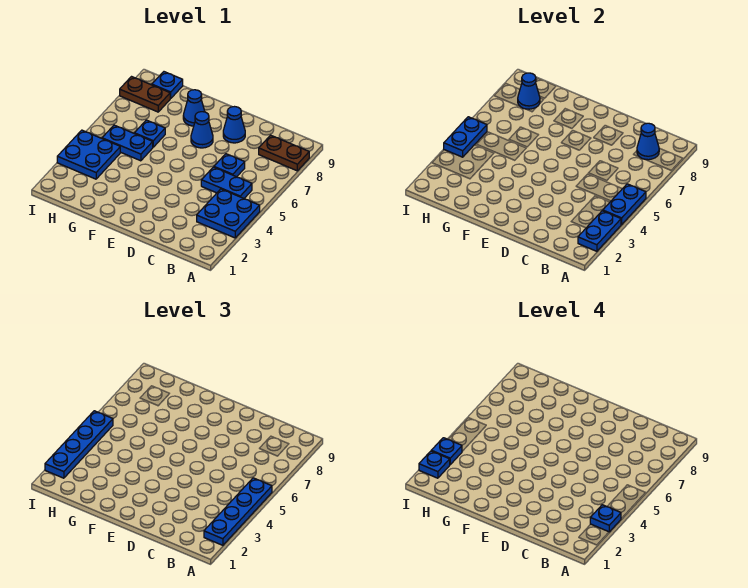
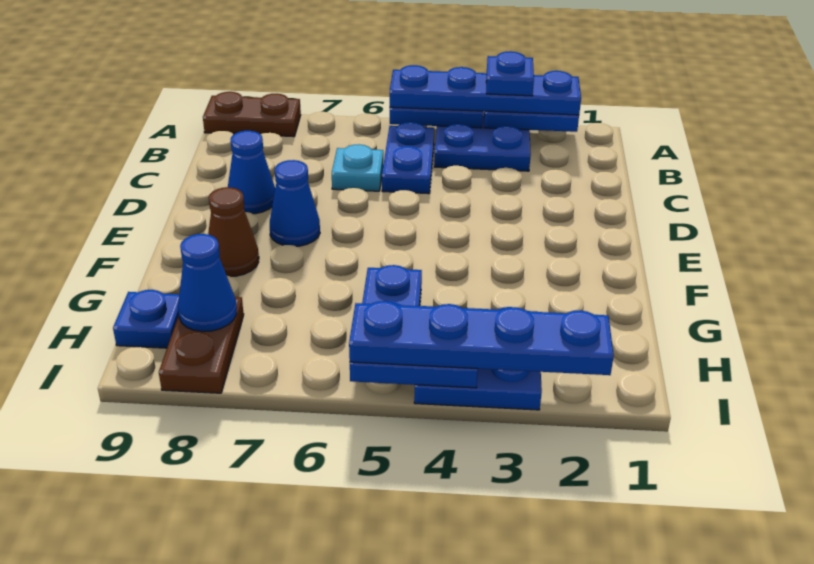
brown plate A8:B8 level 1 -> brown plate A8:A9 level 1
blue cone B8 level 2 -> none
blue plate C6 level 1 -> cyan plate C6 level 1
blue cone F8 level 1 -> brown cone F8 level 1
blue plate G6 level 1 -> none
blue plate I2 level 4 -> none
blue plate I3 level 4 -> none

